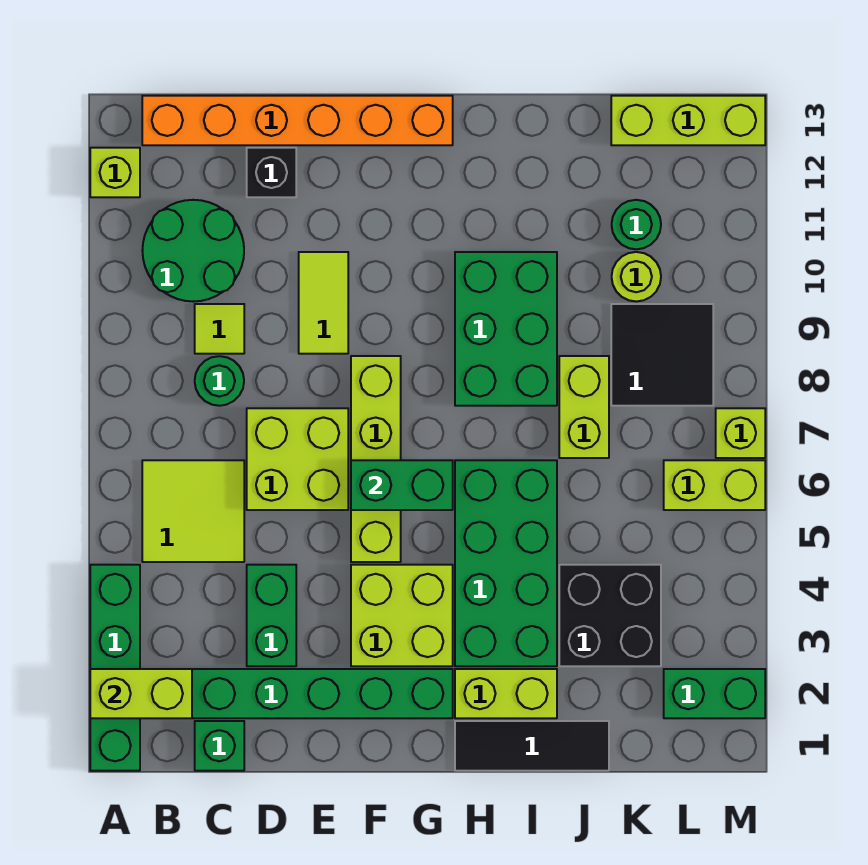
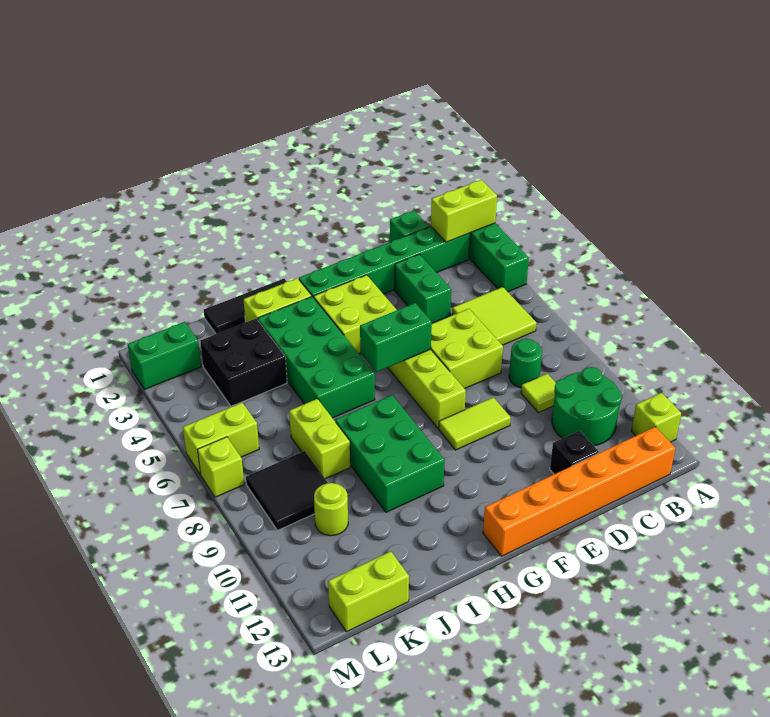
lime tile E9:E10 level 1 -> lime tile E9:F9 level 1
green round brick K11 level 1 -> none
lime brick K13:M13 level 1 -> lime brick K13:L13 level 1

